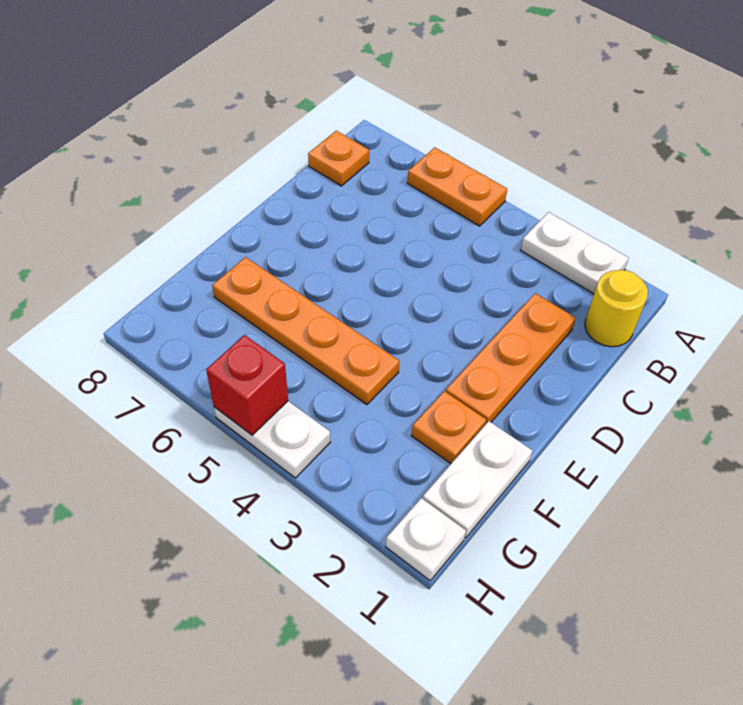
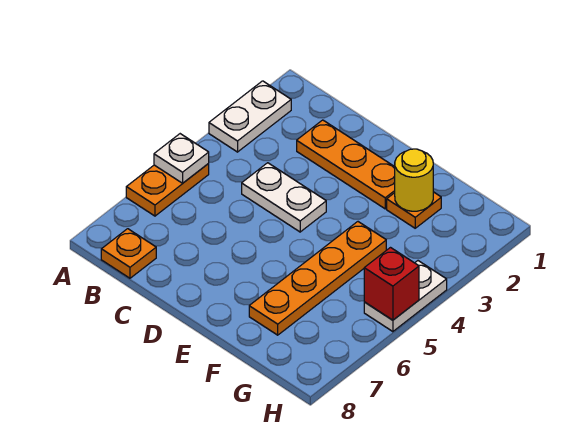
yellow round brick B1 level 1 -> yellow round brick F2 level 2
white plate F1:G1 level 1 -> white plate C4:D4 level 1
white plate H1 level 1 -> white plate A5 level 2

